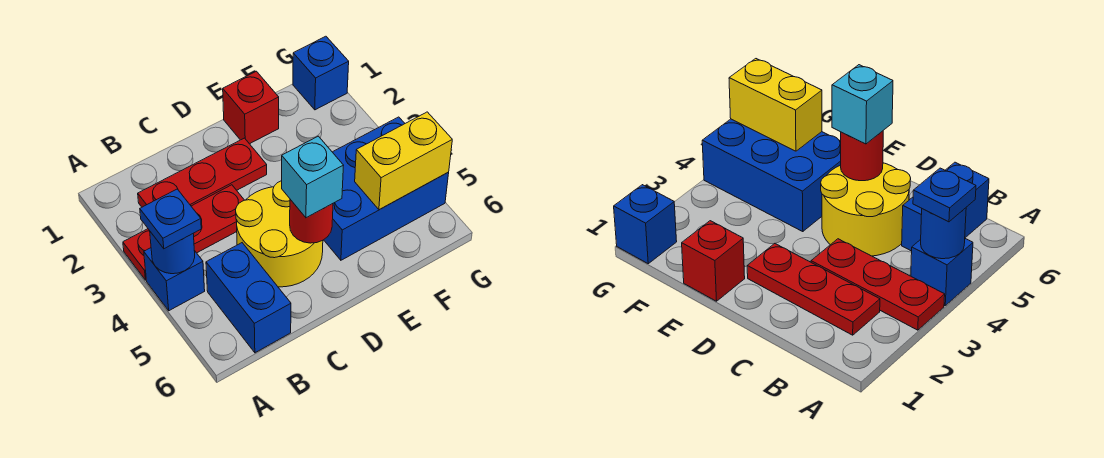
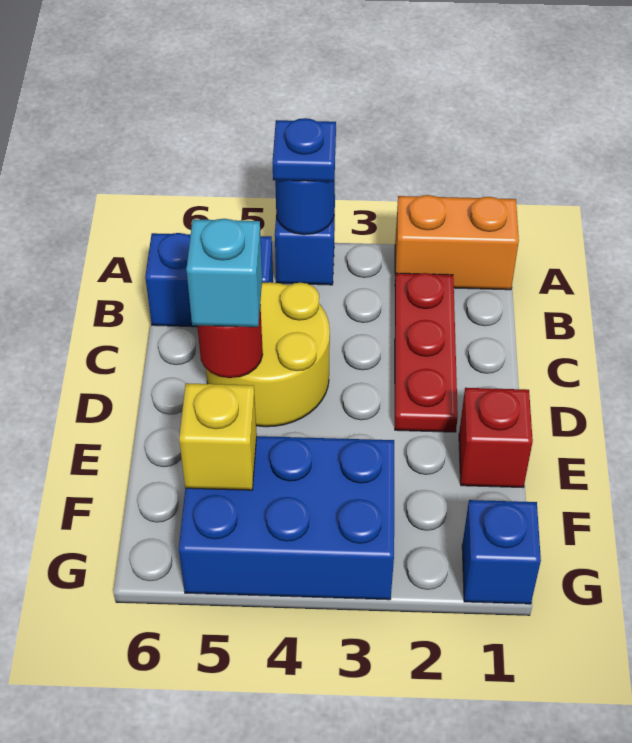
none -> orange brick A1:A2 level 1
red plate A3:C3 level 1 -> none
blue brick E4:G5 level 1 -> blue brick F3:G5 level 1
yellow brick F5:G5 level 2 -> yellow brick F5 level 2

